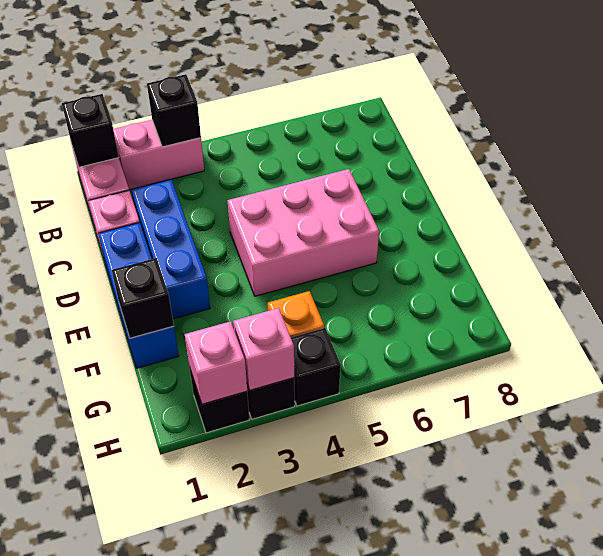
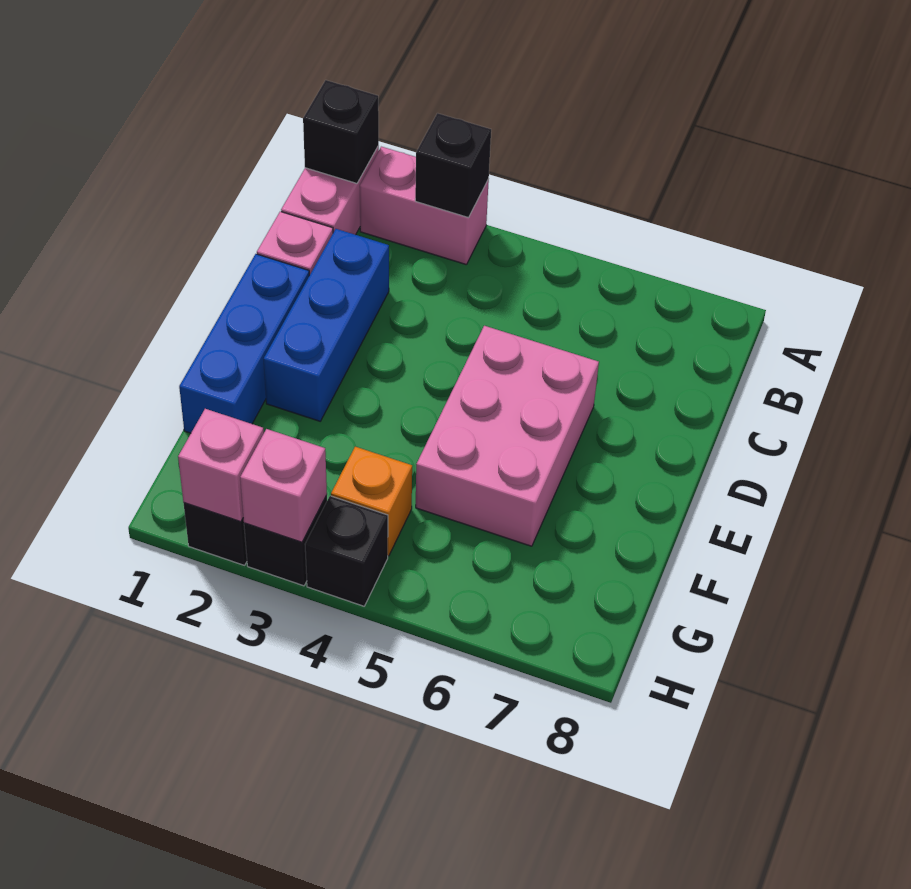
pink brick D4:E6 level 1 -> pink brick D5:F6 level 1
black brick F1 level 2 -> none

